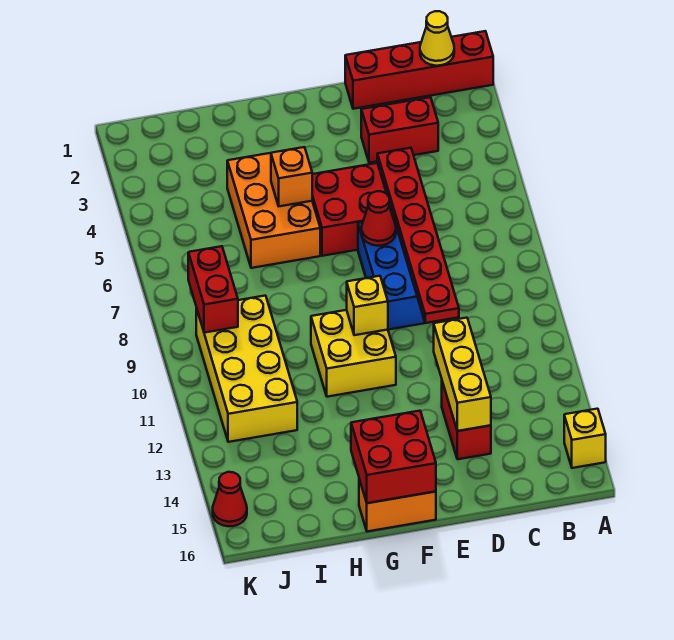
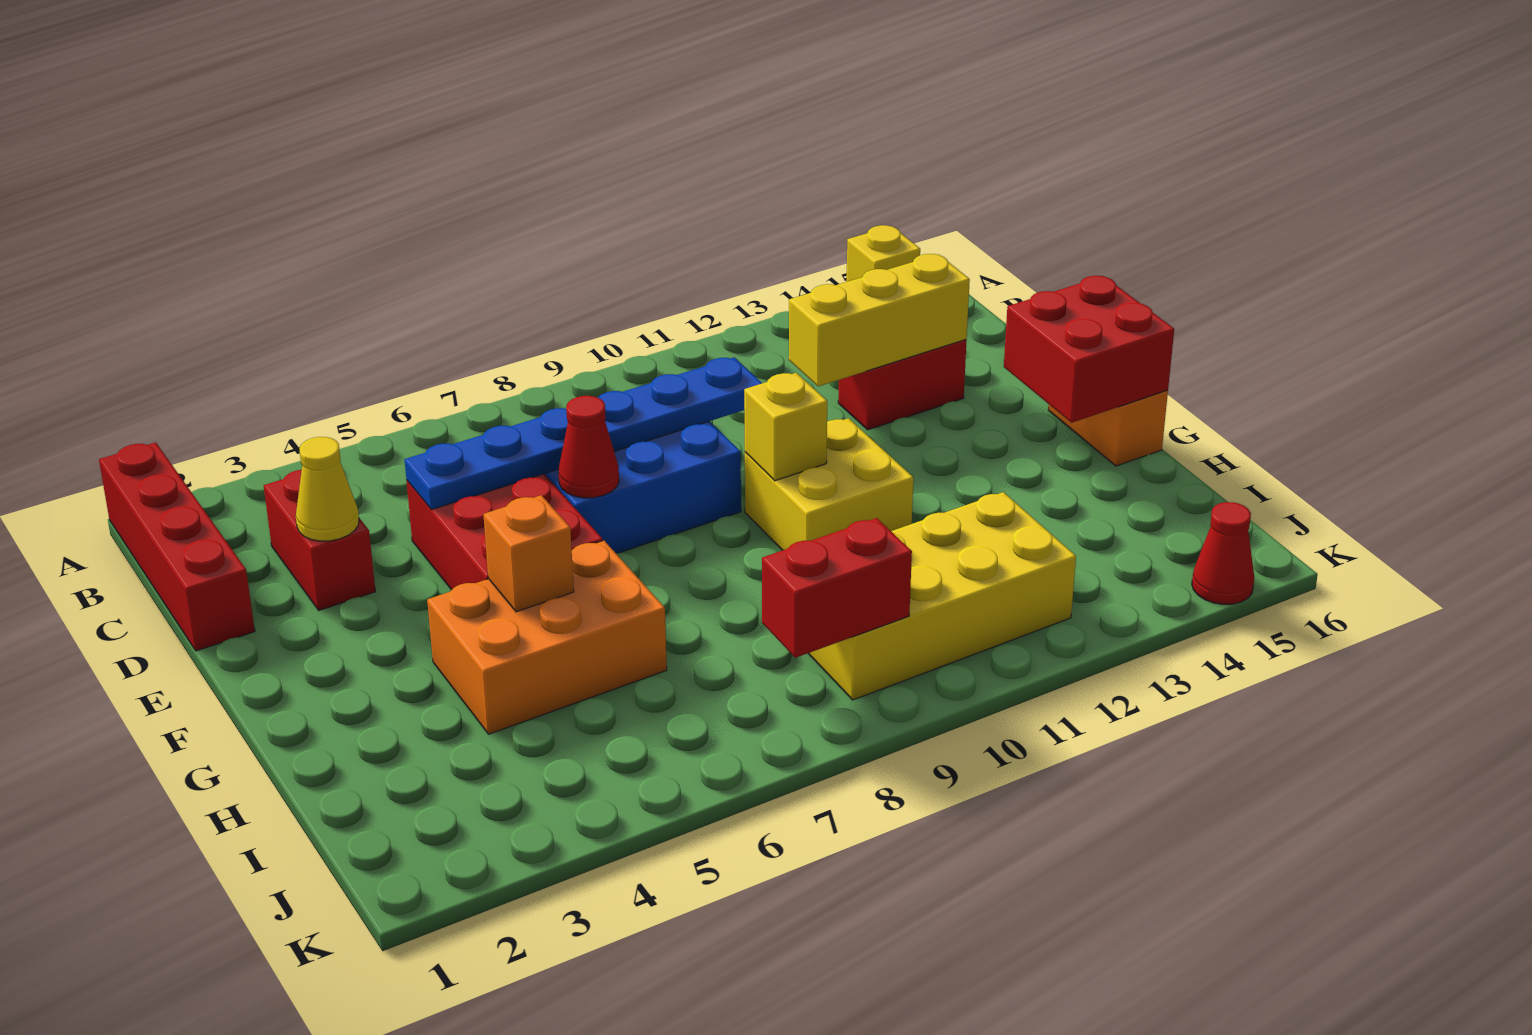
yellow cone B1 level 2 -> yellow cone D3 level 2
red plate D5:D10 level 2 -> blue plate D5:D10 level 2

